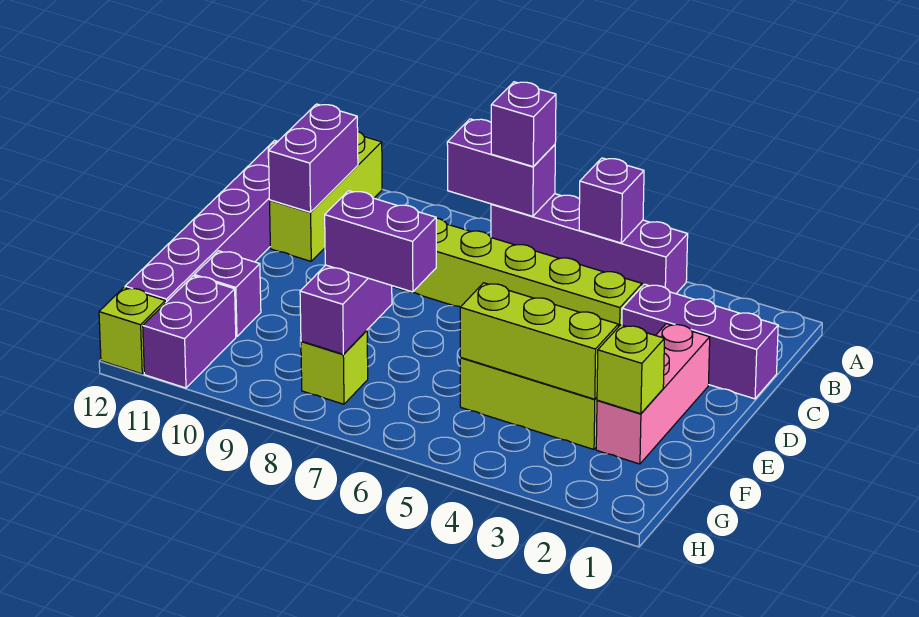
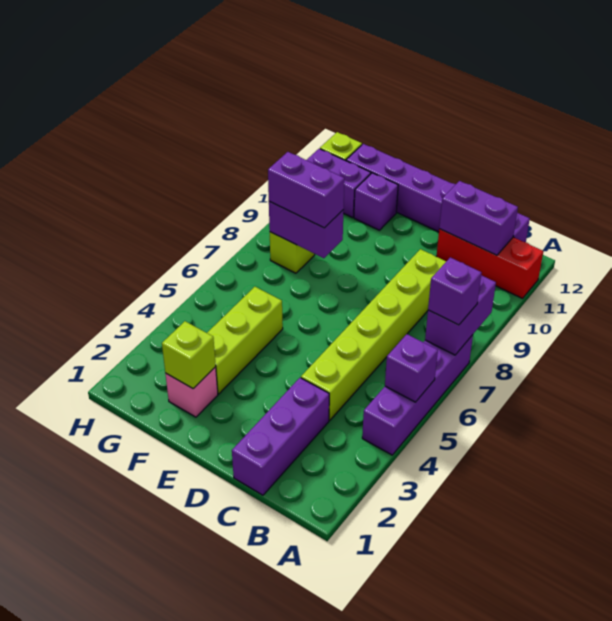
lime brick A11:C11 level 1 -> red brick A11:C11 level 1
pink brick D2:F2 level 1 -> pink brick F2 level 1
lime brick F3:F5 level 2 -> none
purple brick F7:F8 level 3 -> purple brick F8:G8 level 3

